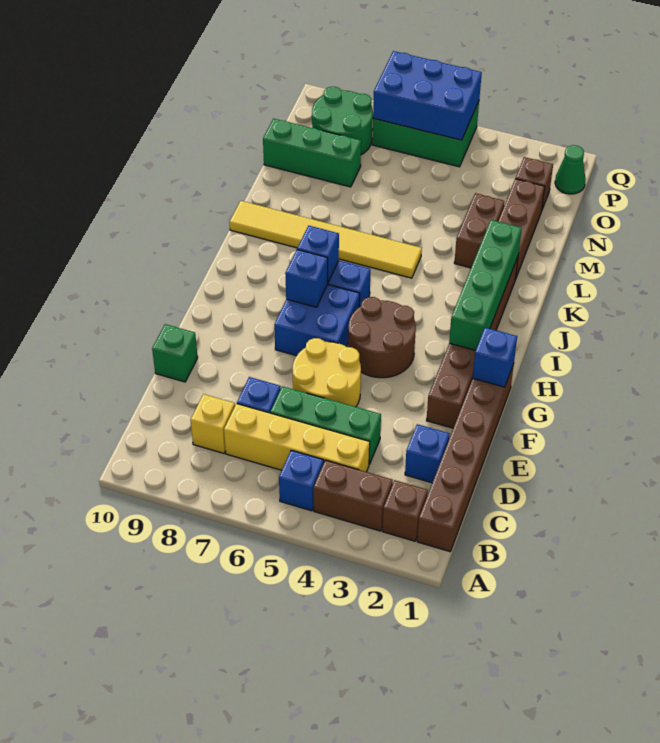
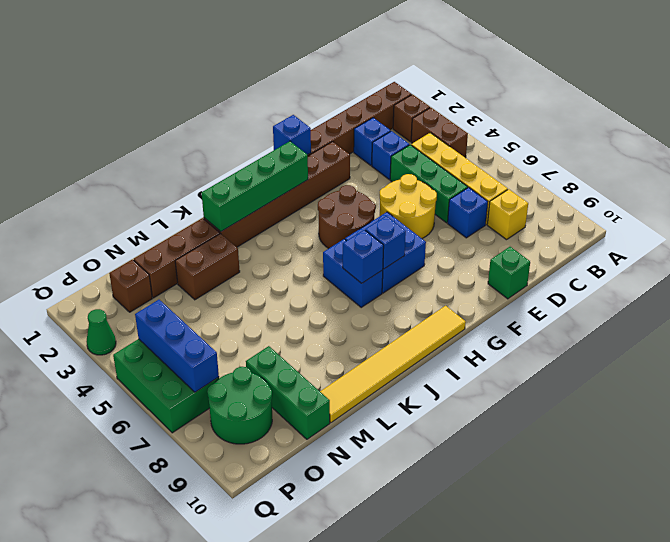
blue brick B5 level 1 -> blue brick D3 level 1
yellow tile K5:K10 level 1 -> yellow tile H10:M10 level 1
green cone P1 level 1 -> green cone Q3 level 1
blue brick P5:Q7 level 2 -> blue brick P5:P7 level 2

